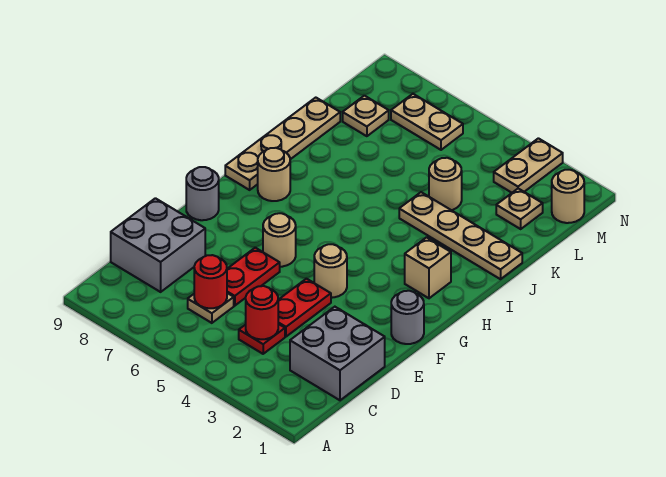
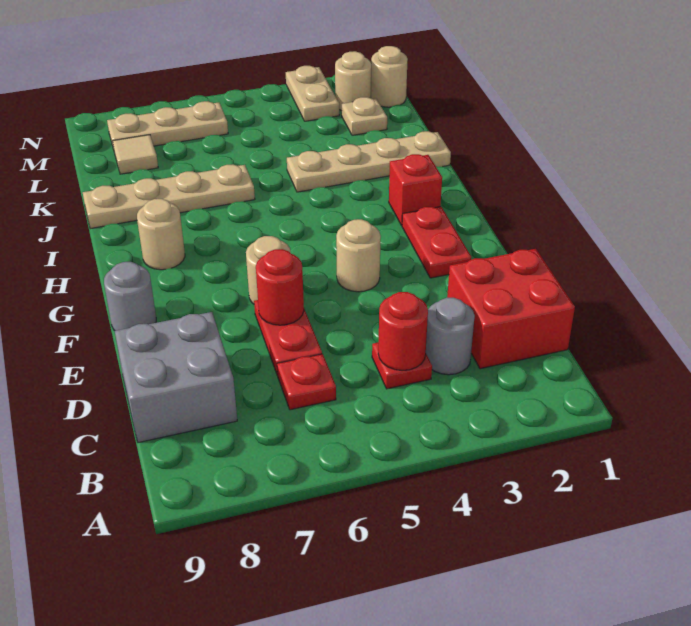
grey brick C1:D2 level 1 -> red brick C1:D2 level 1
tan plate C6 level 1 -> red plate C6 level 1
red round brick C6 level 2 -> red round brick E6 level 2
red plate D4:E4 level 1 -> red plate F2:G2 level 1
grey round brick F1 level 1 -> grey round brick C3 level 1
tan brick H2 level 1 -> red brick H2 level 1
tan plate H9:K9 level 1 -> tan plate J6:J9 level 1
tan round brick K4 level 1 -> tan round brick M2 level 1
tan plate L8 level 1 -> tan tile L8 level 1
tan plate M6:M7 level 1 -> tan plate M6:M8 level 1

